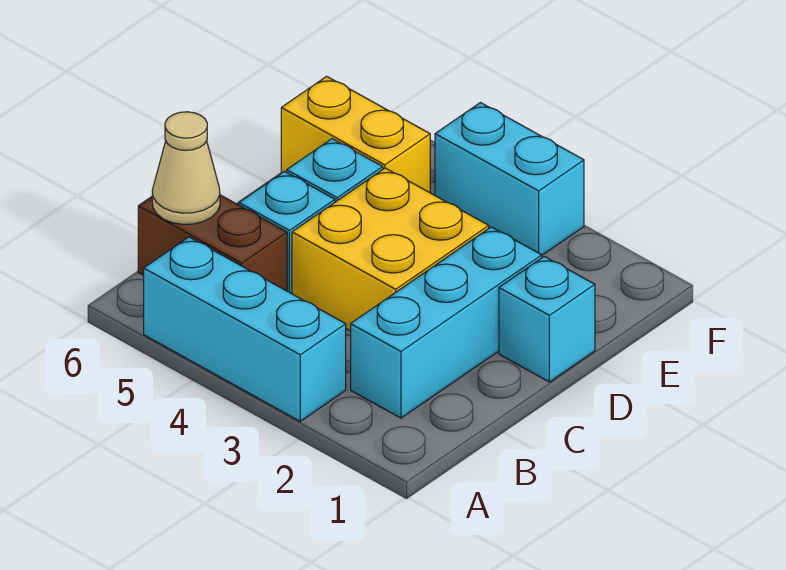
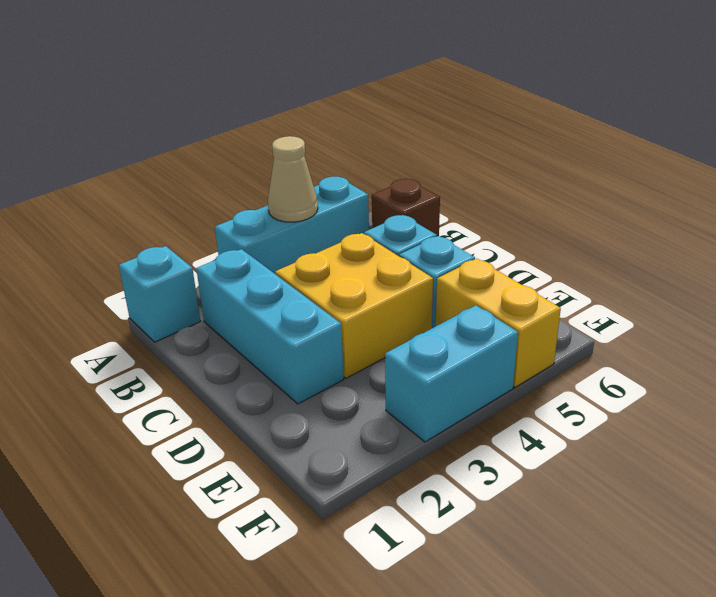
brown brick B5:B6 level 1 -> brown brick B6 level 1
tan cone B6 level 2 -> tan cone A4 level 2
cyan brick D1 level 1 -> cyan brick A1 level 1
yellow brick E5:E6 level 1 -> yellow brick E5:F5 level 1

